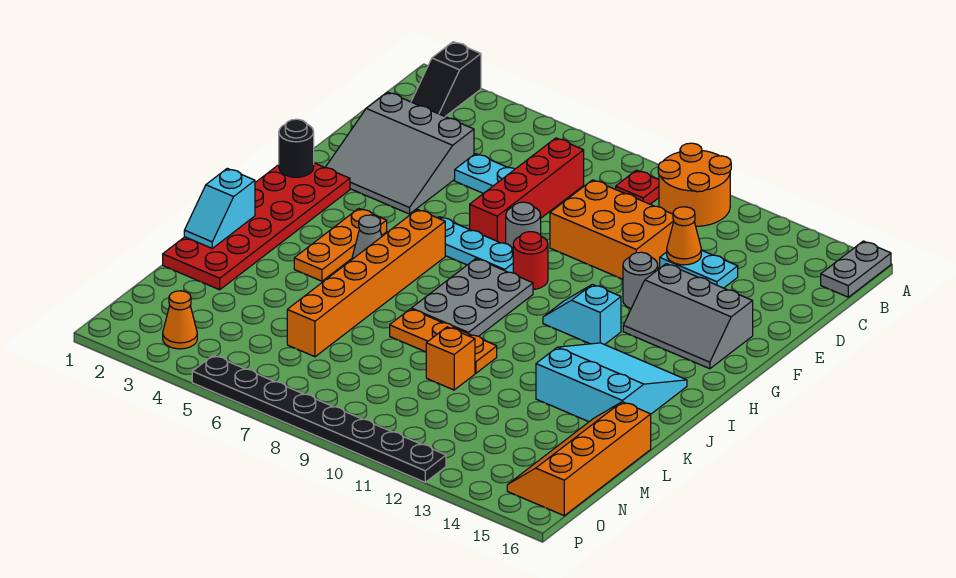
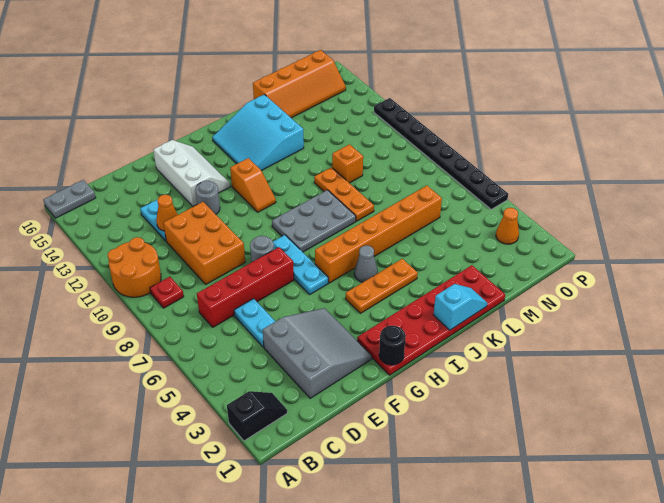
grey slope F13:G15 level 1 top F -> white slope F13:G15 level 1 top F
red round brick G9 level 1 -> none
cyan slope H11:H12 level 1 top 12 -> orange slope H11:H12 level 1 top 12

